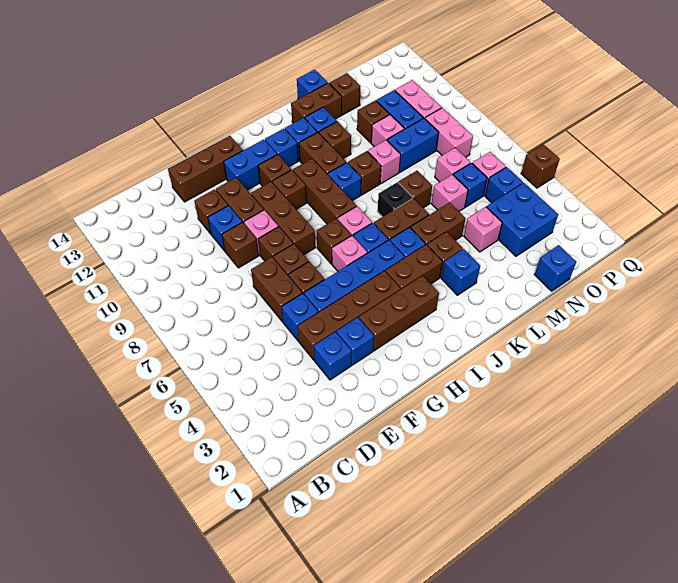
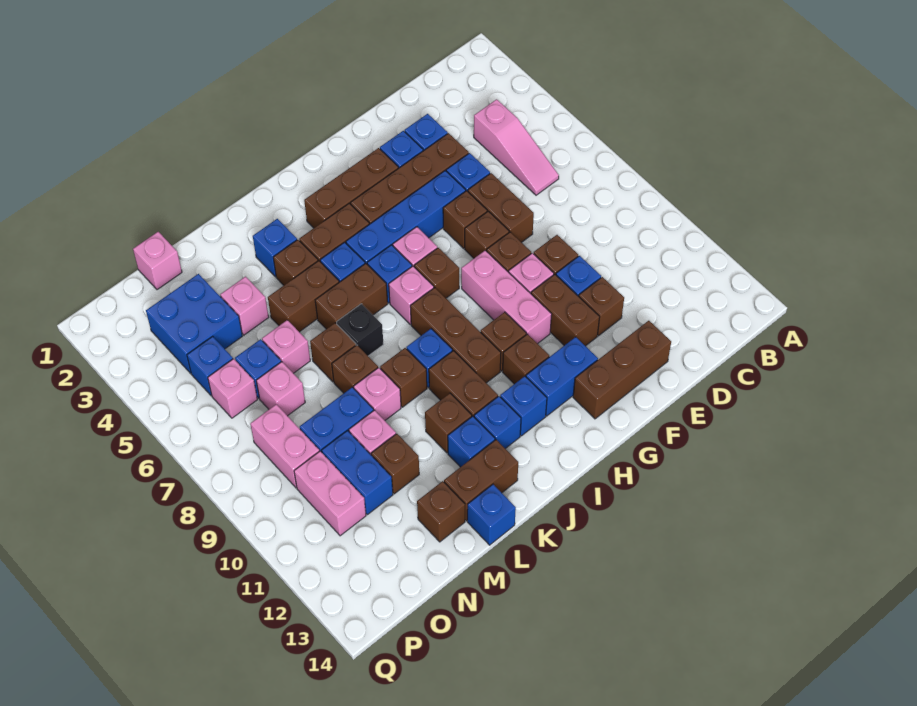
none -> pink slope C4:C6 level 1 top 4
brown brick G8:G10 level 1 -> pink brick G8:G10 level 1
blue brick N1 level 1 -> pink brick N1 level 1
brown brick Q5 level 1 -> brown brick L8 level 1

